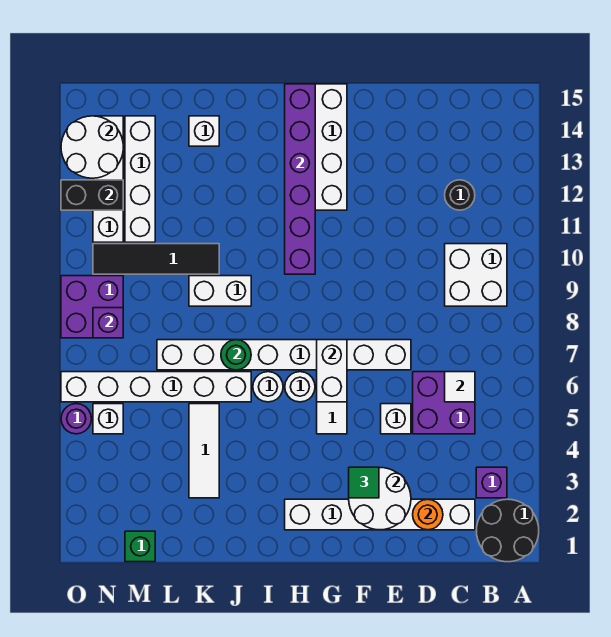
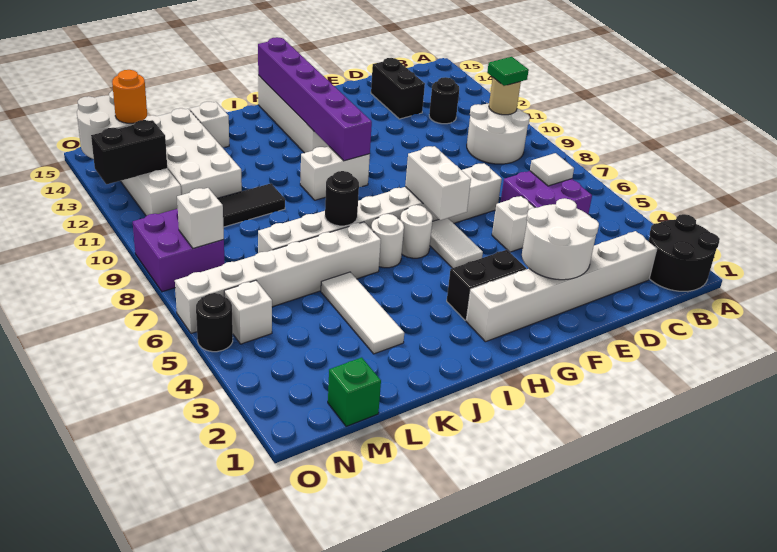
purple brick B3 level 1 -> none
white brick B9:C10 level 1 -> white round brick B9:C10 level 1
none -> tan round brick B10 level 2
orange round brick D2 level 2 -> orange round brick N13 level 3
none -> black brick D13:D14 level 1
green tile F3 level 3 -> green tile B10 level 3
none -> black brick G3:H3 level 1
green round brick J7 level 2 -> black round brick J7 level 2
white brick J9:K9 level 1 -> white brick H10:I10 level 1
white brick M11:M14 level 1 -> white brick L11:M14 level 1
purple brick N8 level 2 -> white brick N8 level 2
purple round brick O5 level 1 -> black round brick O5 level 1

